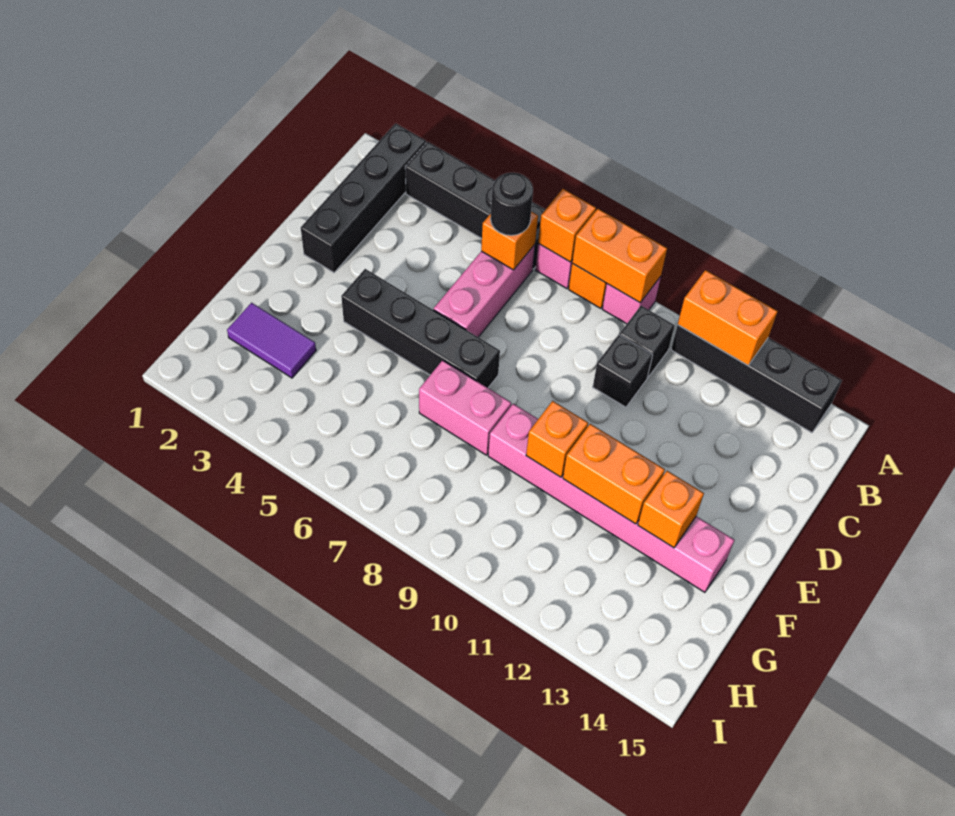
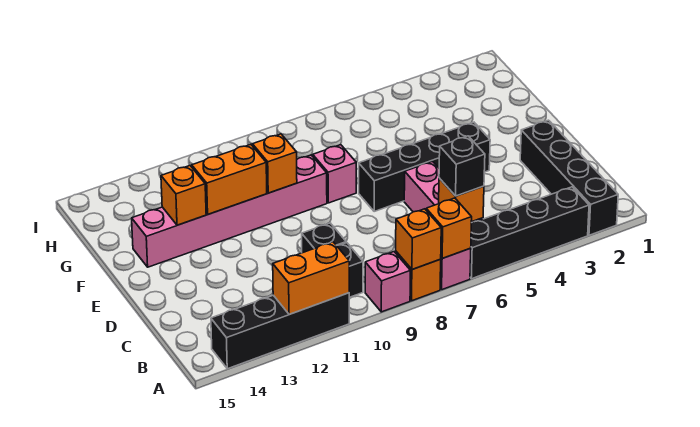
orange brick A8:A9 level 2 -> orange brick A8 level 2
black round brick B6 level 3 -> black brick B6 level 3
pink brick F7:F8 level 1 -> pink brick F8 level 1
purple tile G2:G3 level 1 -> none

